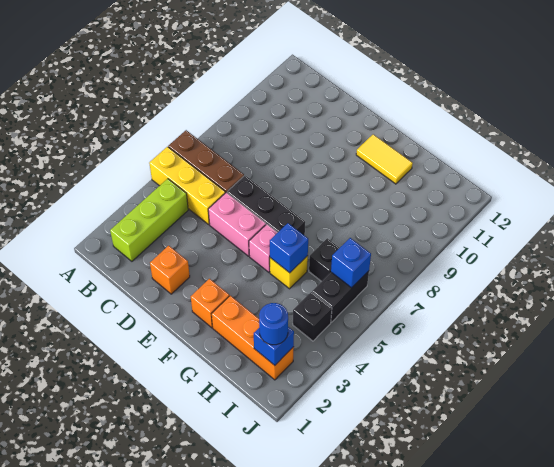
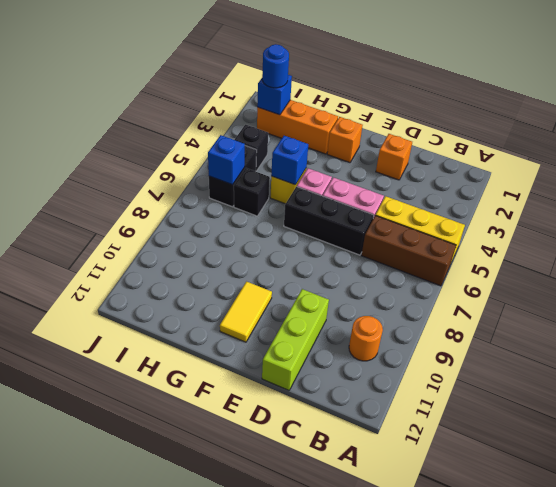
lime brick B2:B4 level 1 -> lime brick D10:D12 level 1
none -> orange round brick B10 level 1
yellow tile F11:G11 level 1 -> yellow tile F10:F11 level 1

